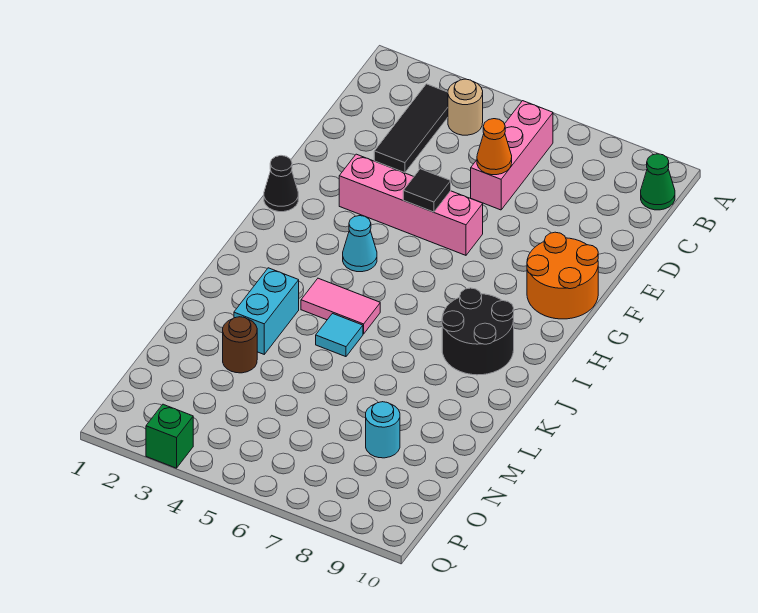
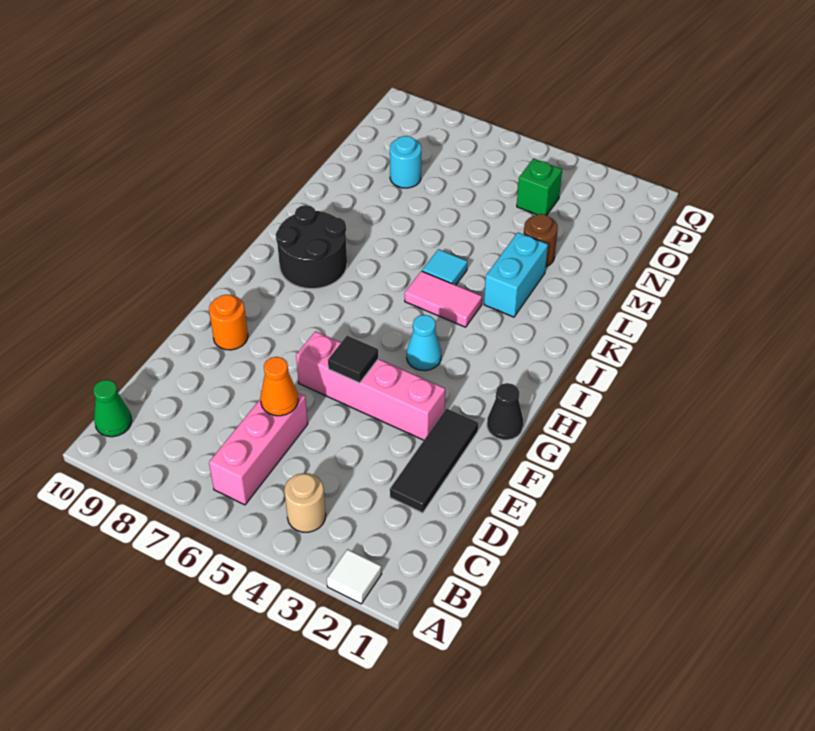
none -> white tile A2 level 1
black tile B3:D3 level 1 -> black tile D2:F2 level 1
orange round brick F9:G10 level 1 -> orange round brick F9 level 1
green brick Q3 level 1 -> green brick O4 level 1

